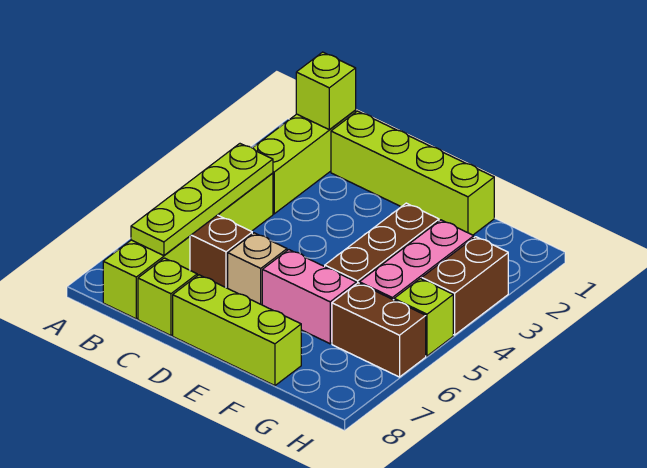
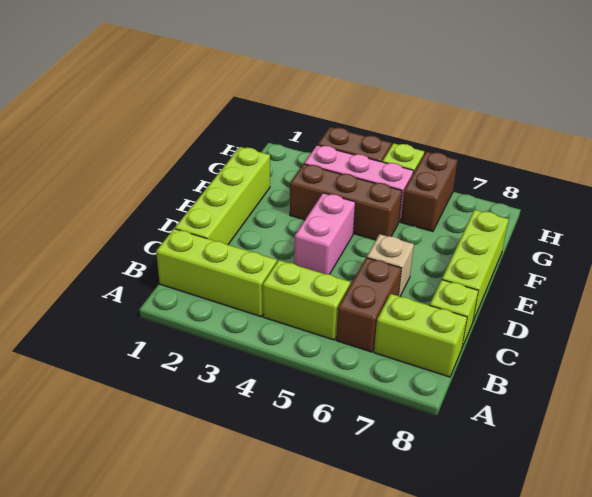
lime brick B1 level 2 -> none
lime plate B4:B7 level 2 -> none
pink brick E6:F6 level 1 -> pink brick D4:E4 level 1

